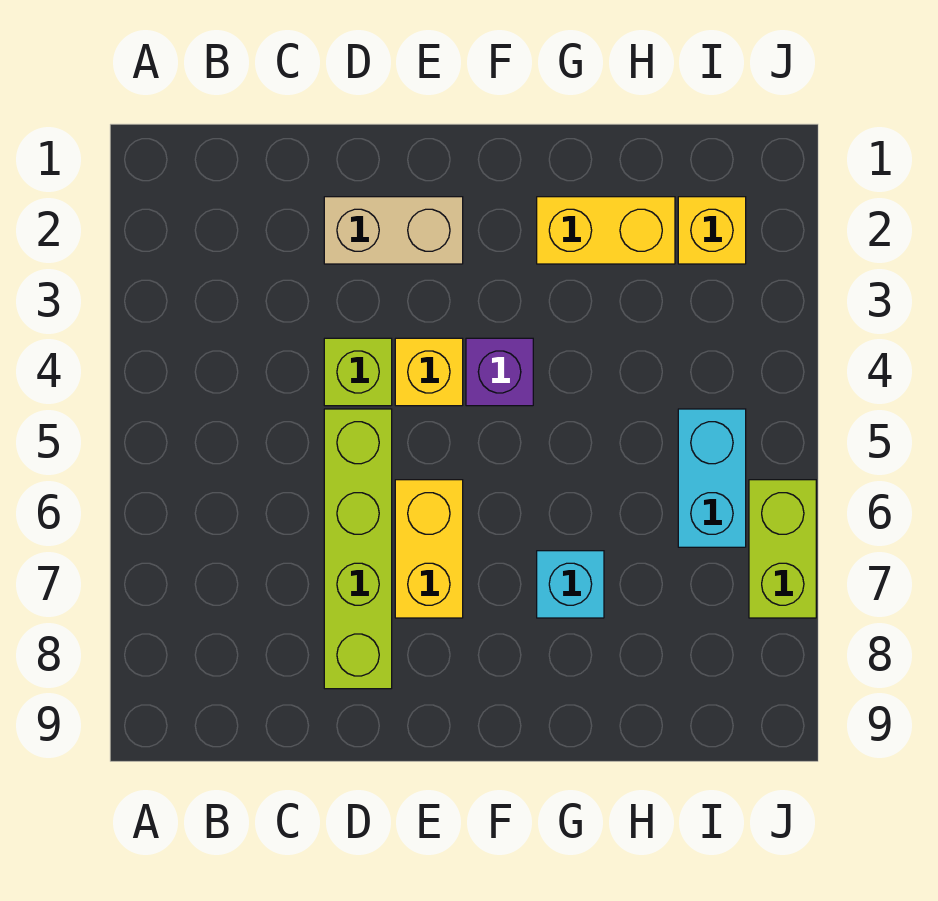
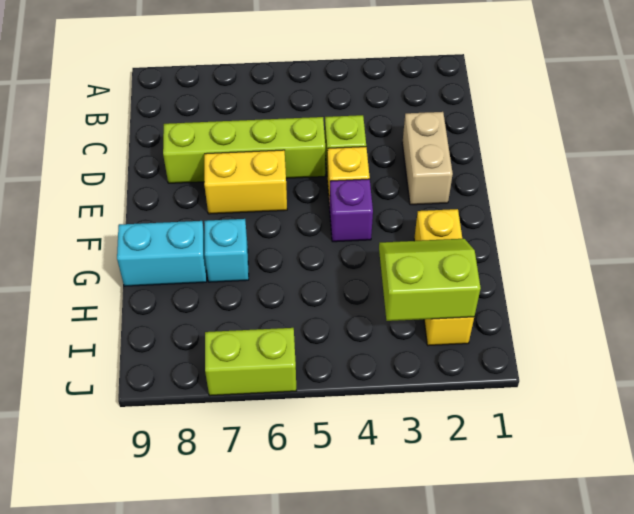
none -> lime slope H2:I3 level 2 top I
cyan brick I5:I6 level 1 -> cyan brick G8:G9 level 1

